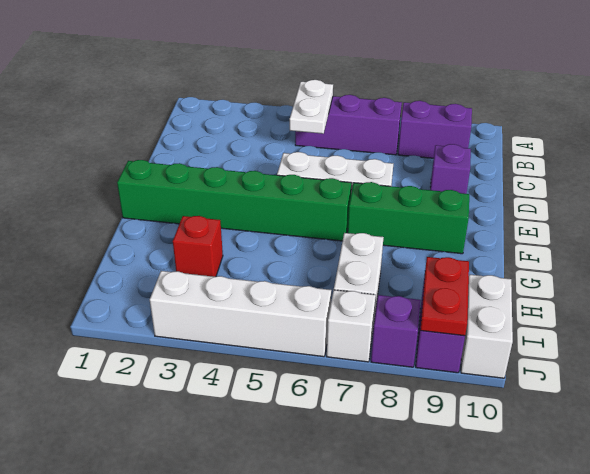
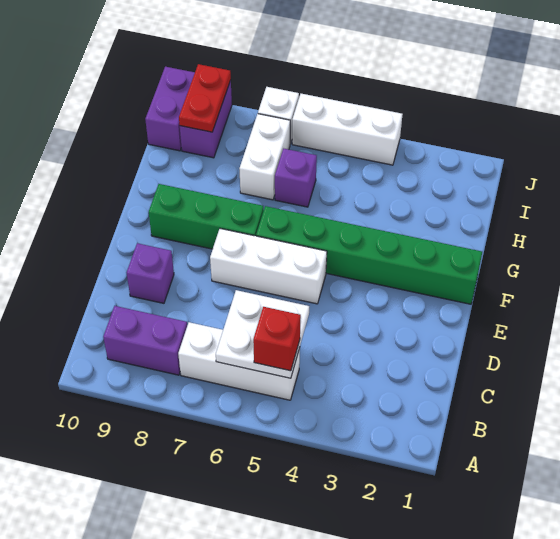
purple brick B5:B7 level 1 -> white brick B5:B7 level 1
white plate B5:C5 level 2 -> white plate B5:C6 level 2
red brick H3 level 1 -> red brick B5 level 3
white brick I10:J10 level 1 -> purple brick I10:J10 level 1
white brick J3:J6 level 1 -> white brick J4:J6 level 1
purple brick J8 level 1 -> purple brick H6 level 1

